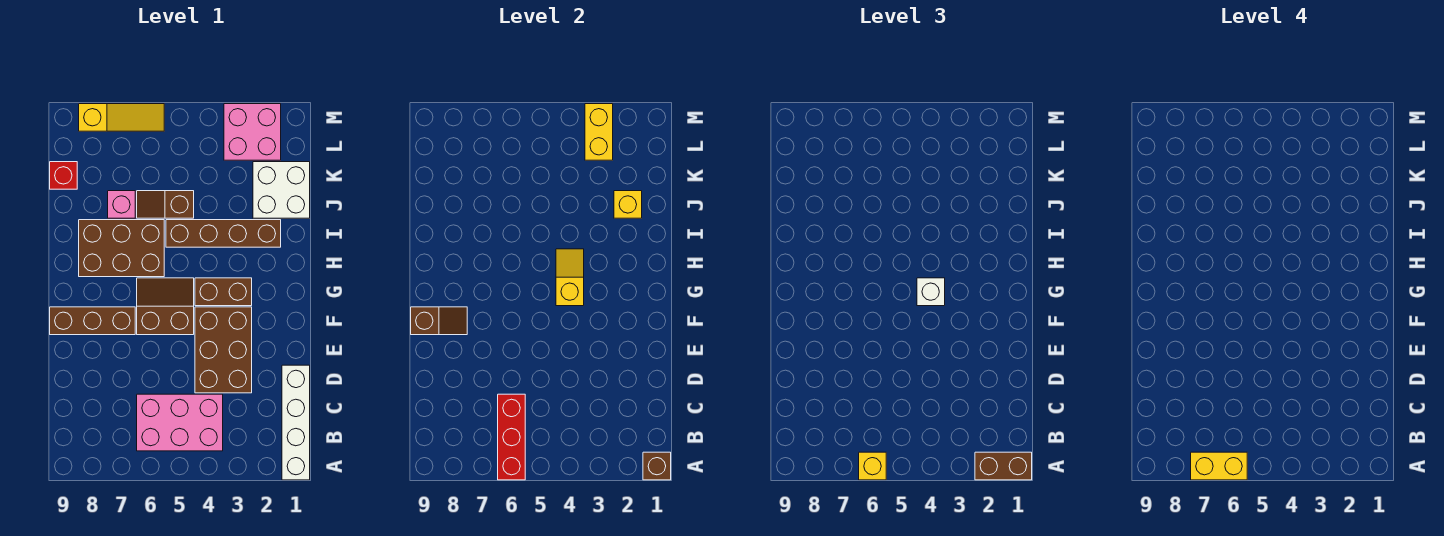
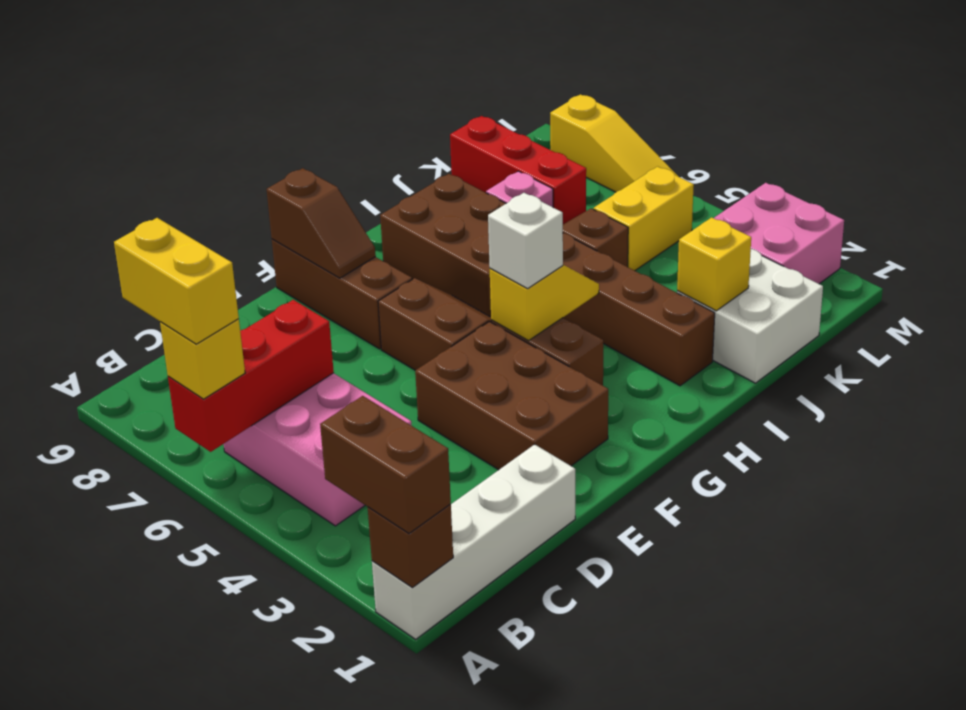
brown brick D3:F4 level 1 -> brown brick E2:F4 level 1
red brick K9 level 1 -> red brick K7:K9 level 1
yellow brick L3:M3 level 2 -> yellow brick K5:L5 level 1

